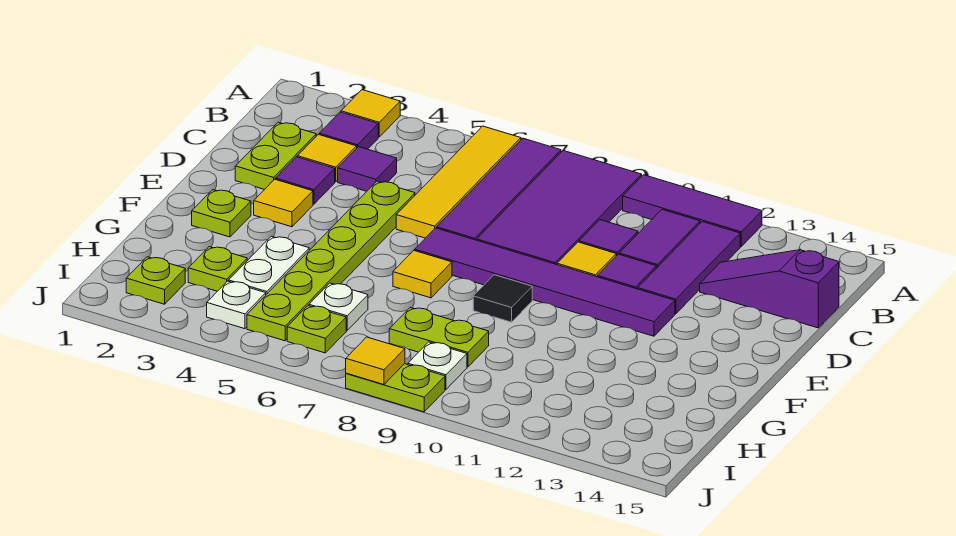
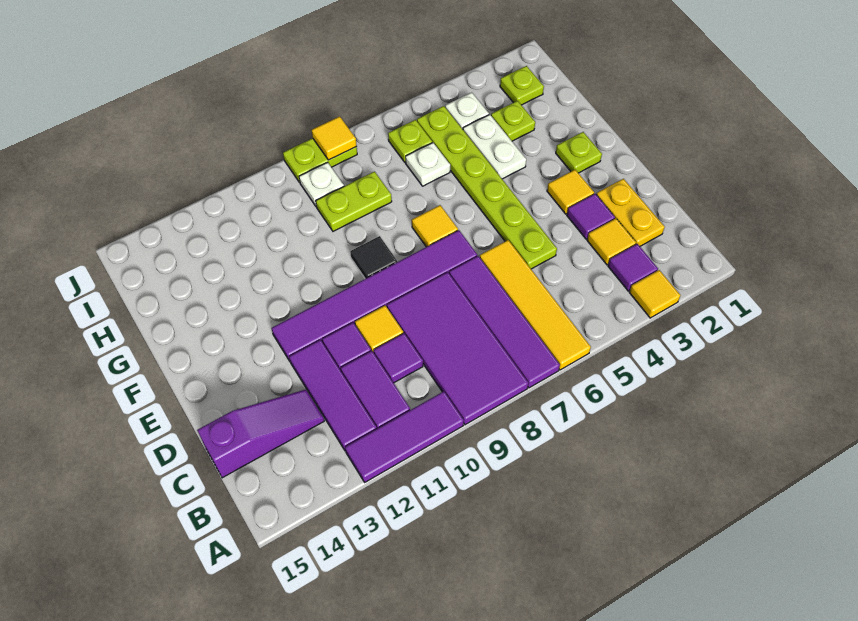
lime plate C2:D2 level 1 -> yellow plate C2:D2 level 1
purple tile C4 level 1 -> none

